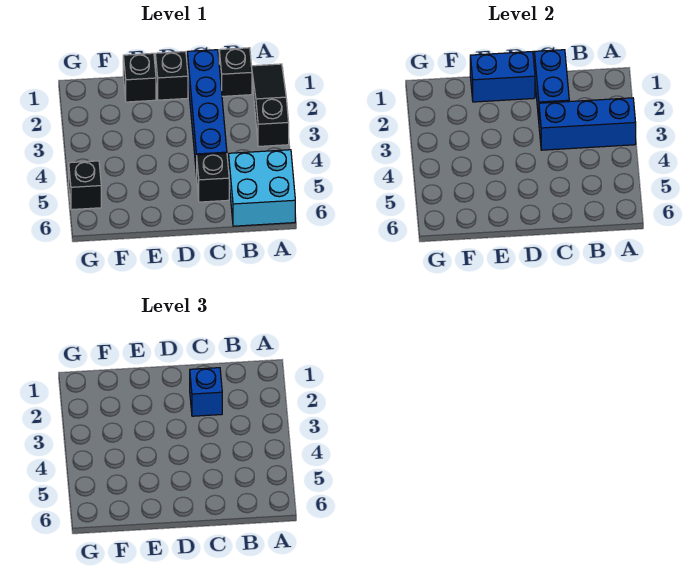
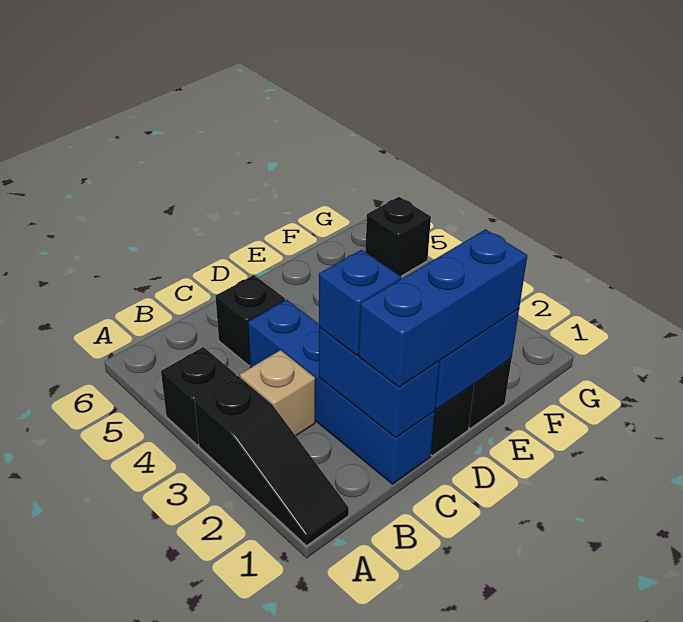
blue brick A3:C3 level 2 -> blue brick C1:E1 level 3
cyan brick A5:B6 level 1 -> none
black brick B1 level 1 -> black brick A4 level 1
none -> tan brick B3 level 1

